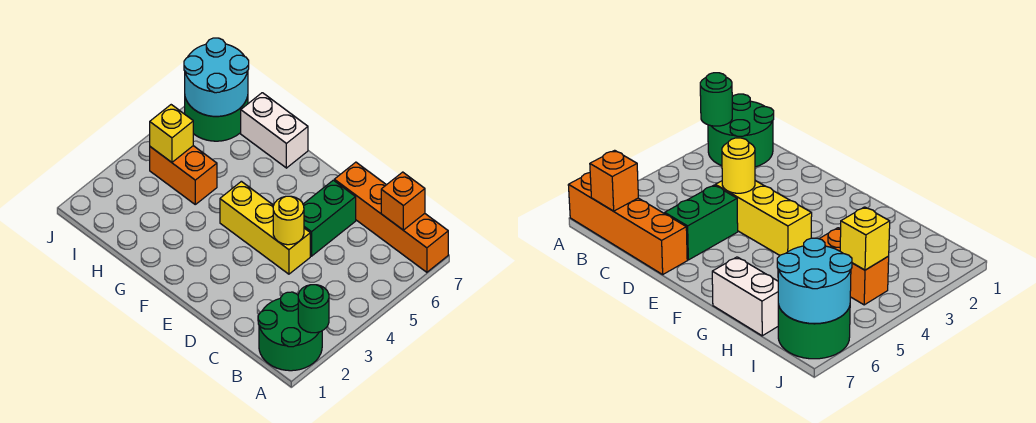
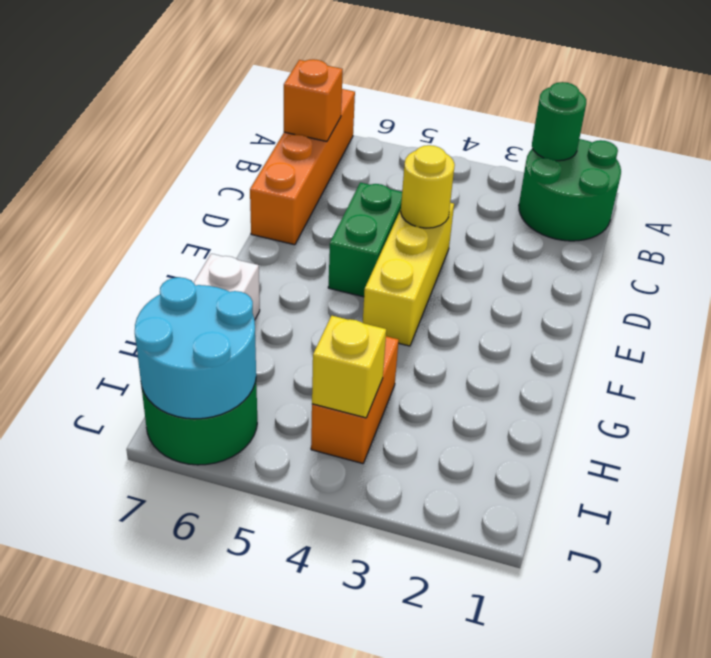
green brick D5:D6 level 1 -> green brick D5:E5 level 1

